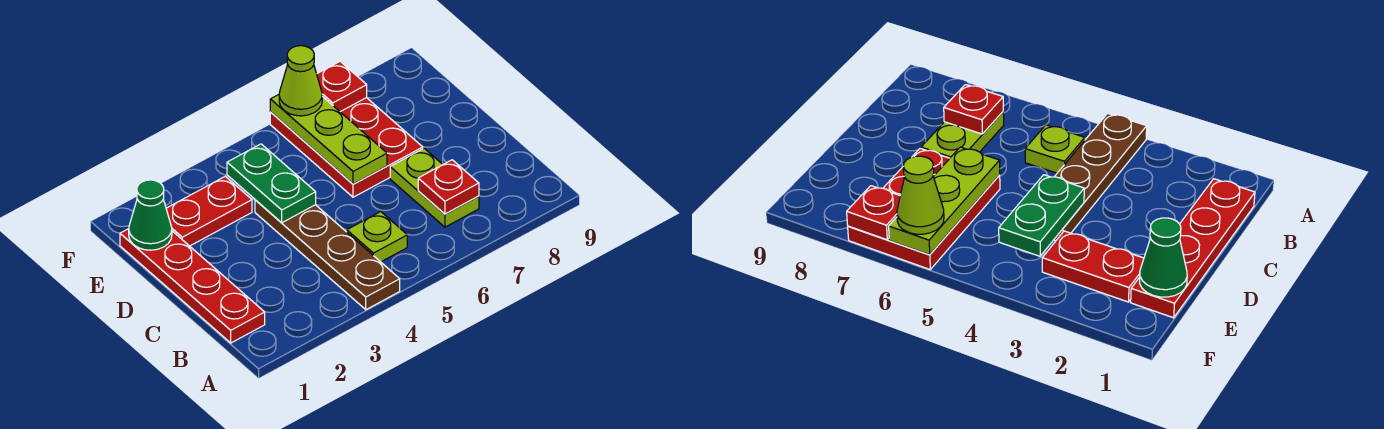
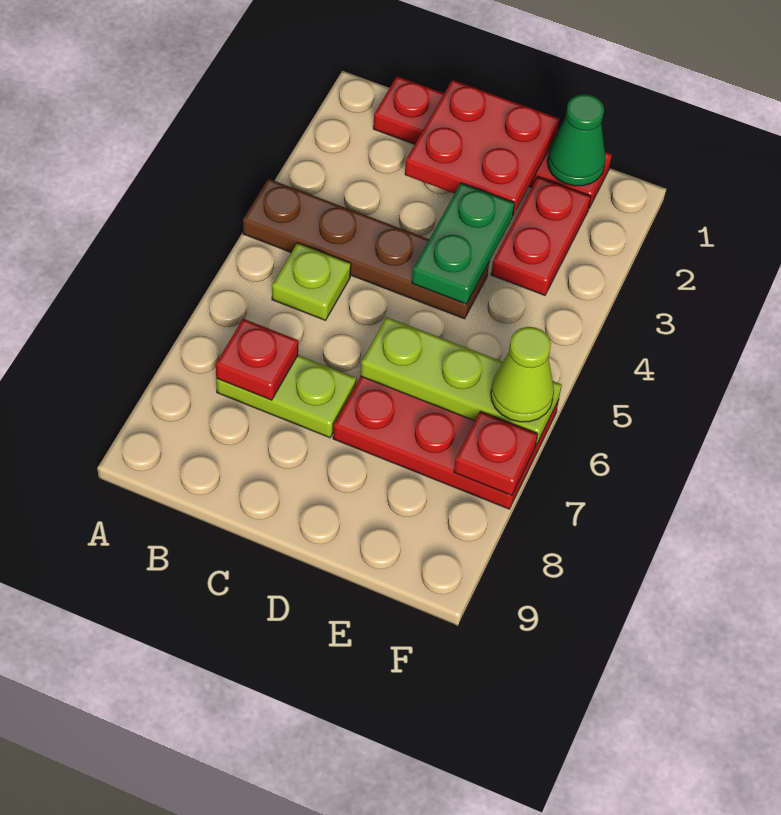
none -> red plate C1:D2 level 2
green plate D4:E4 level 2 -> green plate D3:D4 level 2

